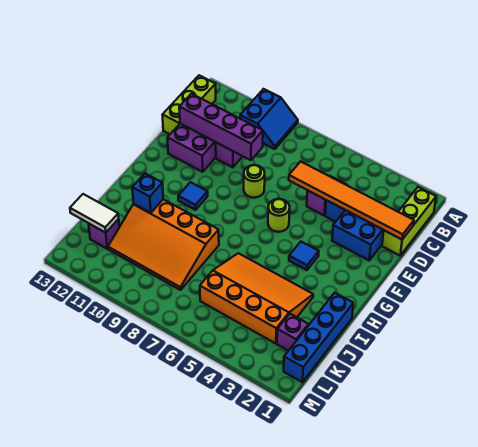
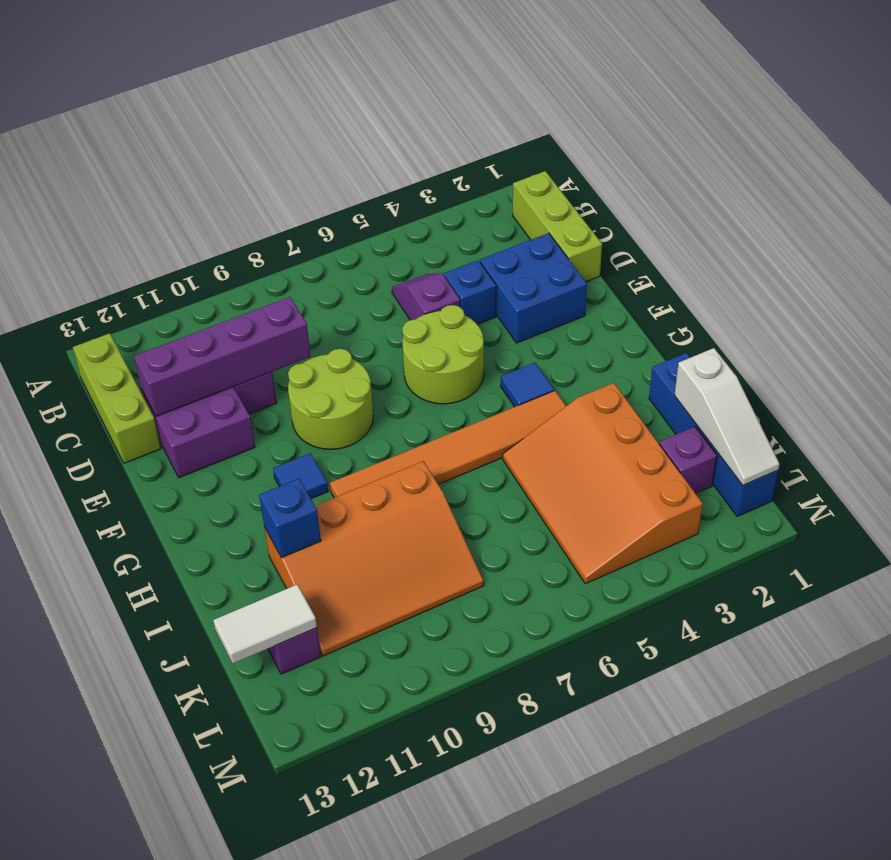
blue slope A9:B10 level 1 top 10 -> none
orange tile D1:D6 level 2 -> orange tile H4:H9 level 1
lime round brick E8 level 1 -> lime round brick E8:F9 level 1
lime round brick F6 level 1 -> lime round brick E5:F6 level 1
orange slope I3:K6 level 1 top K -> orange slope I3:L5 level 1 top 3
none -> white slope J1:L1 level 2 top J

